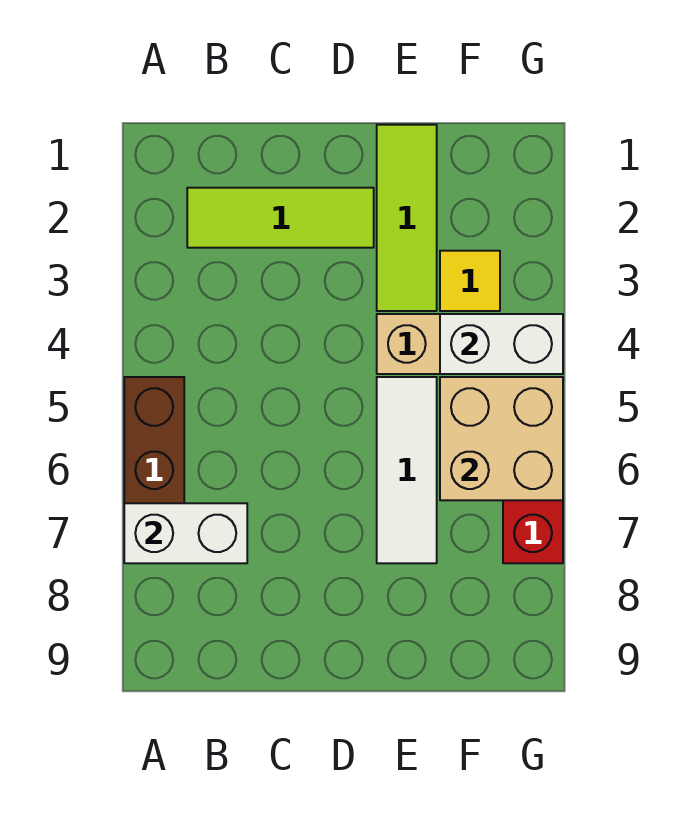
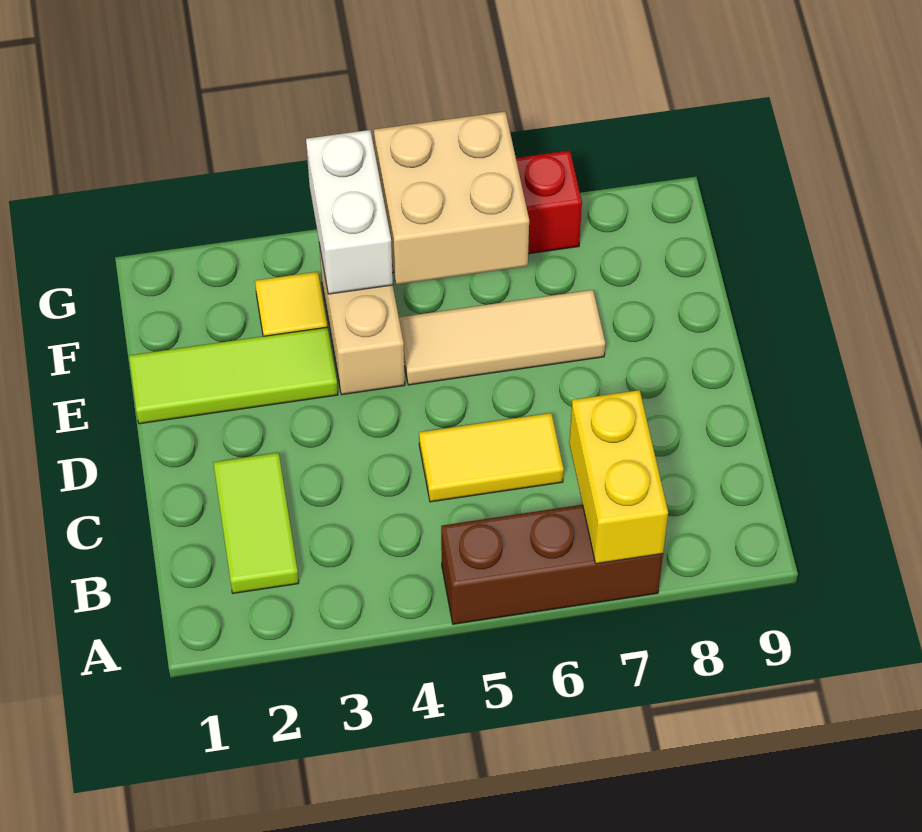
white brick A7:B7 level 2 -> yellow brick A7:B7 level 2
lime tile B2:D2 level 1 -> lime tile B2:C2 level 1
none -> yellow tile C5:C6 level 1
white tile E5:E7 level 1 -> tan tile E5:E7 level 1

